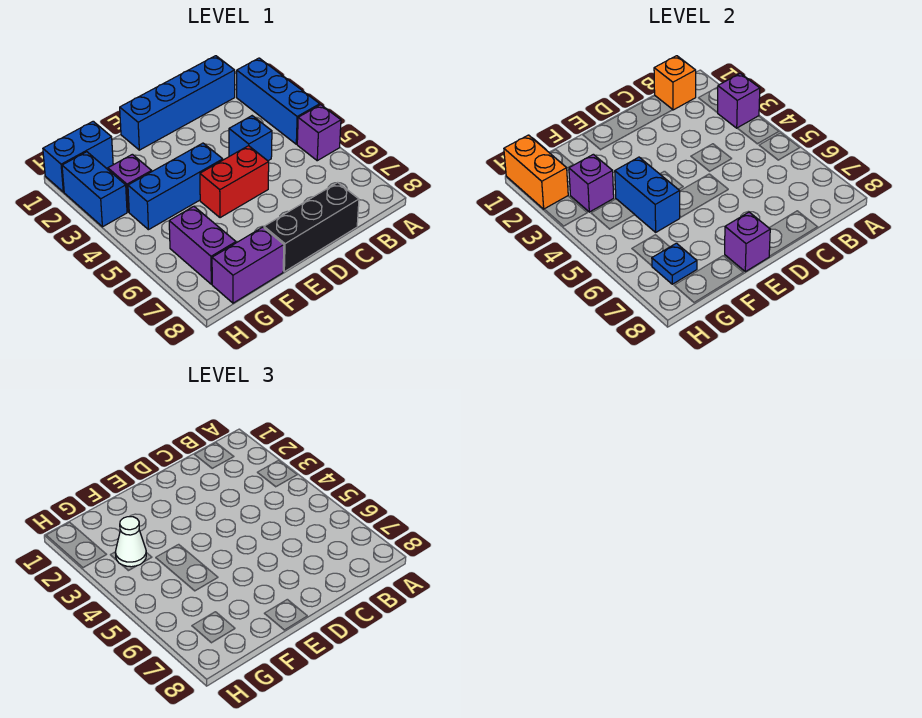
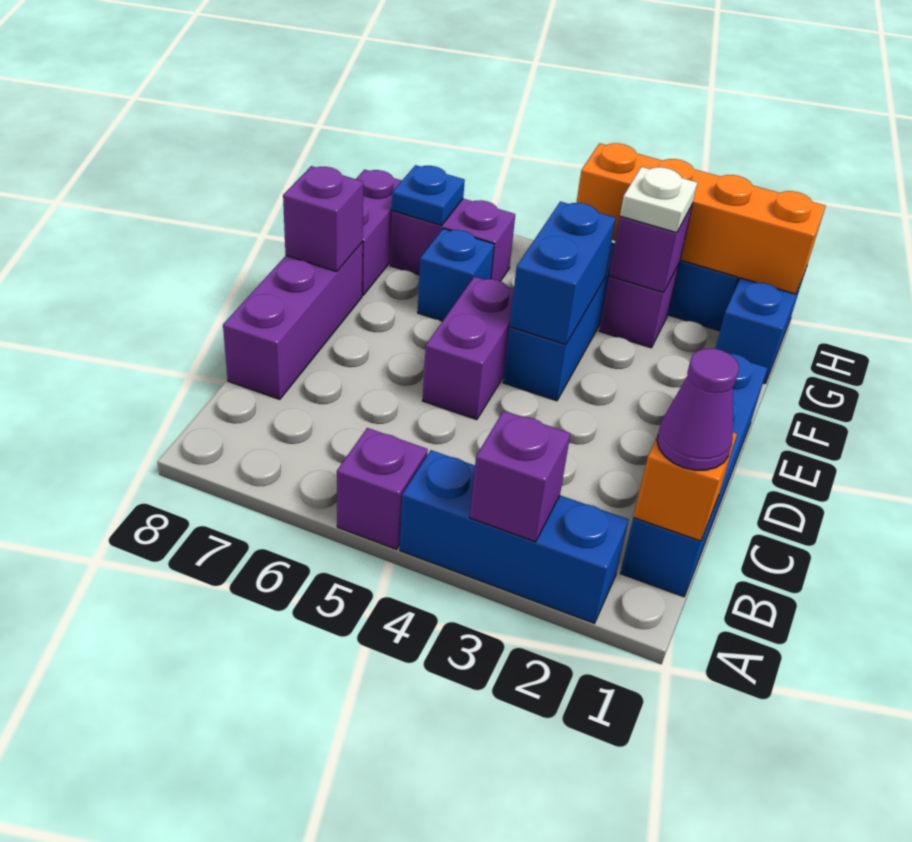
none -> purple cone B1 level 3
blue brick C4 level 1 -> blue brick F6 level 1
black brick C8:E8 level 1 -> purple brick C8:E8 level 1
red brick D5:E5 level 1 -> purple brick D5:E5 level 1
blue brick F4:F5 level 2 -> blue brick E4:F4 level 2
white cone G3 level 3 -> white plate G3 level 3
orange brick H1:H2 level 2 -> orange brick H1:H4 level 2

